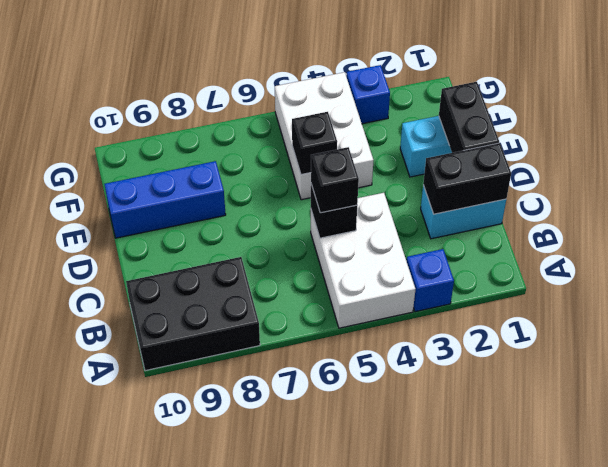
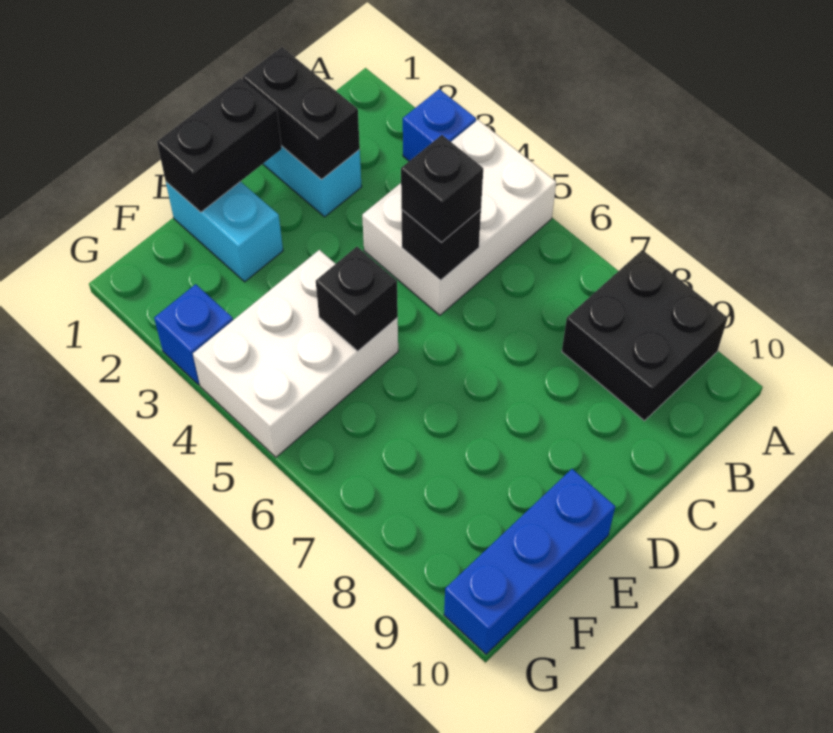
black brick A8:B10 level 1 -> black brick A8:B9 level 1
blue brick E8:E10 level 1 -> blue brick E10:G10 level 1

